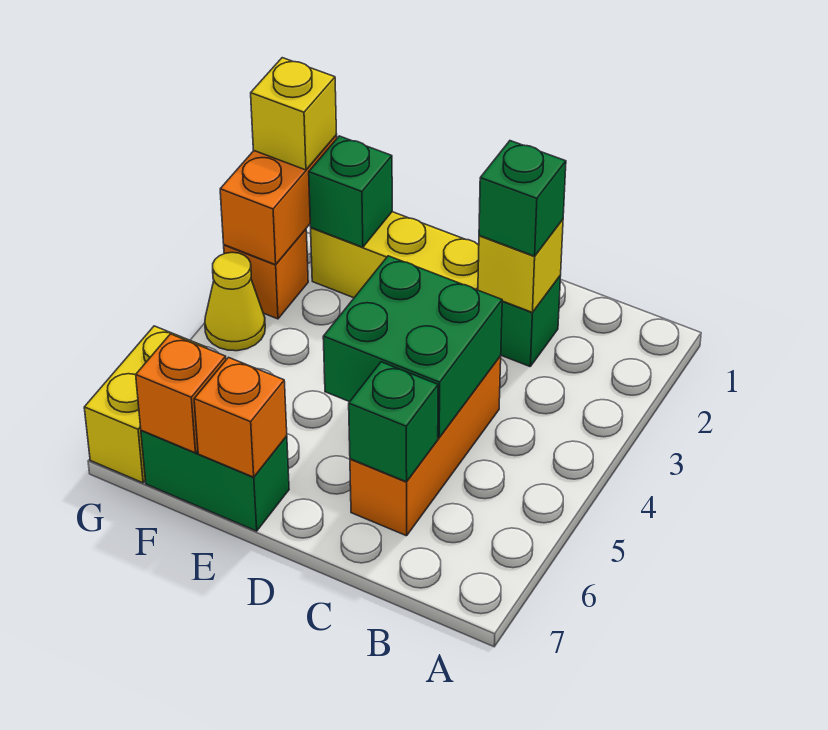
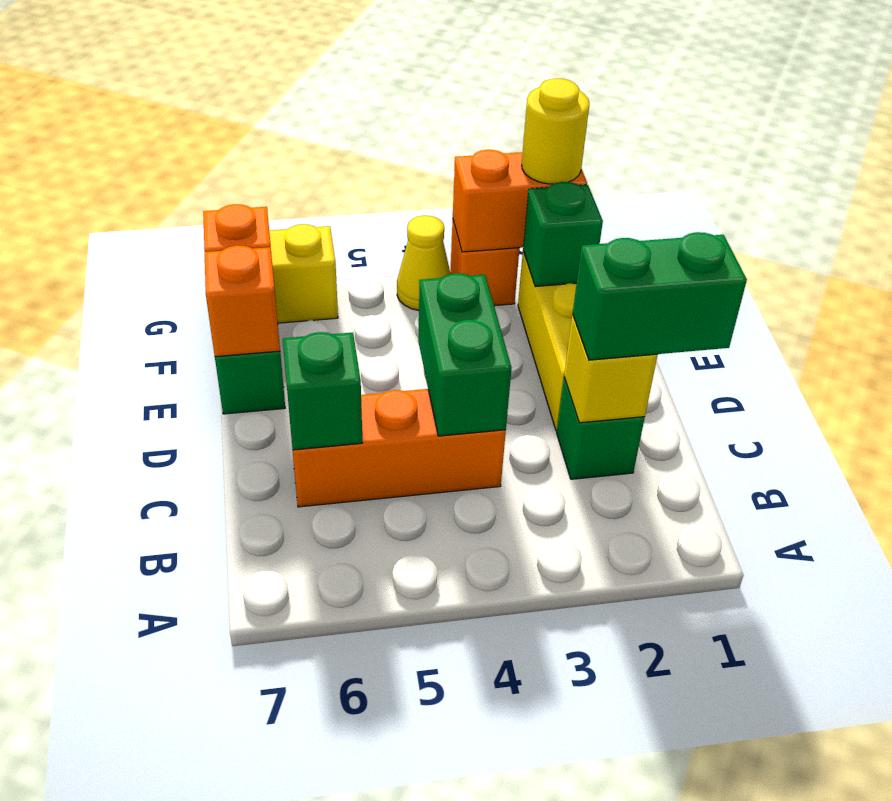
green brick C2 level 3 -> green brick C1:C2 level 3
green brick C4:D5 level 2 -> green brick C4:D4 level 2
yellow brick G2 level 3 -> yellow round brick G2 level 3

